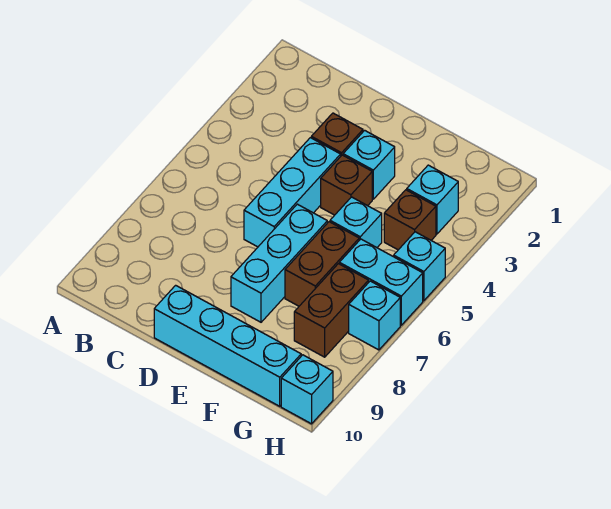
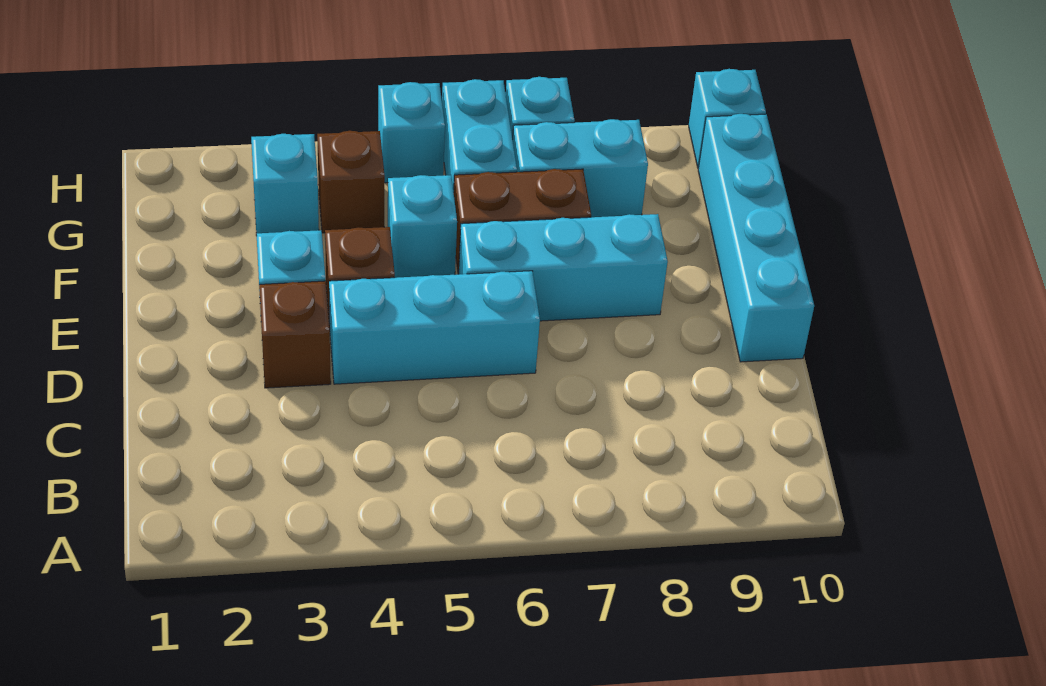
brown brick G7:G8 level 1 -> cyan brick G7:G8 level 1

